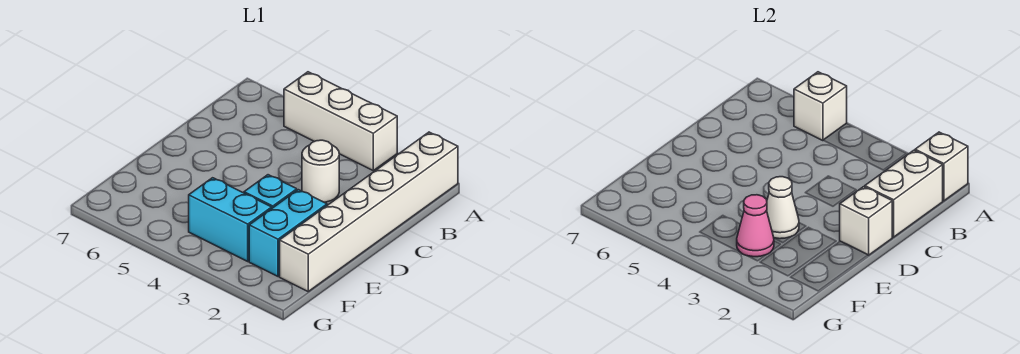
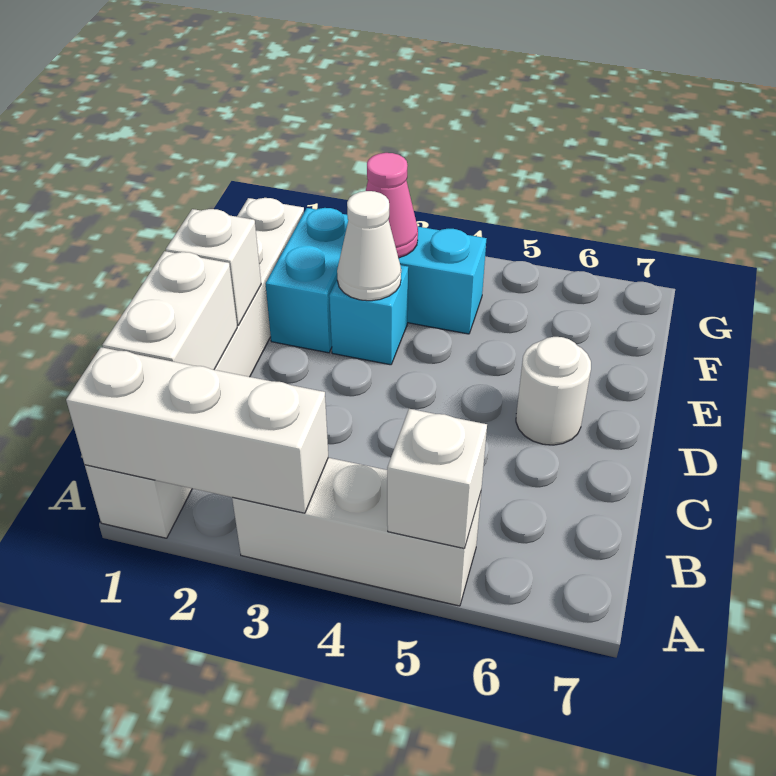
white brick A1 level 2 -> white brick A1:A3 level 2
white round brick C3 level 1 -> white round brick D6 level 1

